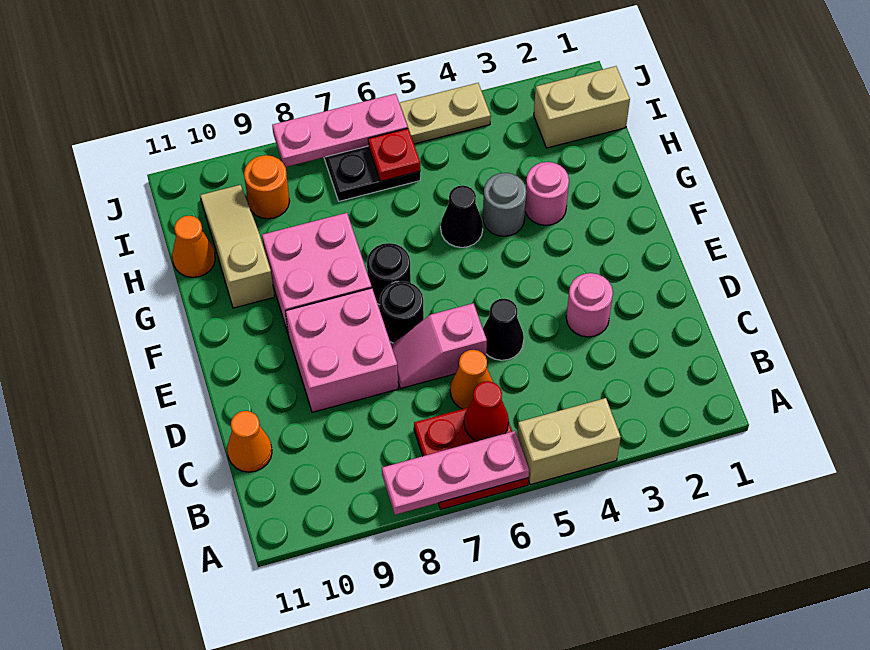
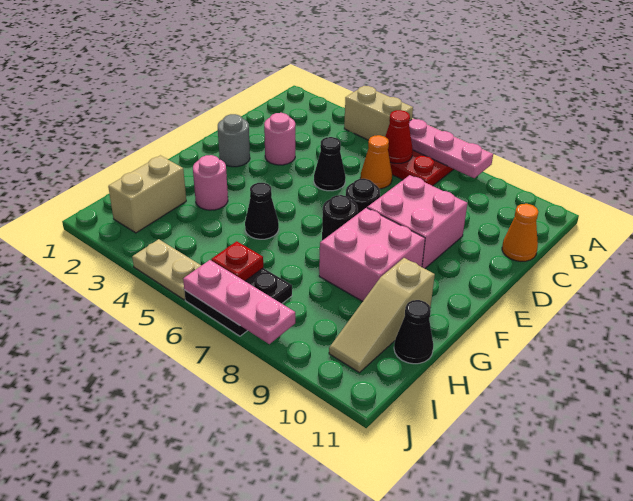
pink slope D6:D7 level 1 top 6 -> none
grey round brick G4 level 1 -> grey round brick E2 level 1
orange cone H11 level 1 -> black cone H11 level 1
tan brick I1:I2 level 1 -> tan brick H2:I2 level 1
orange round brick I9 level 1 -> none

